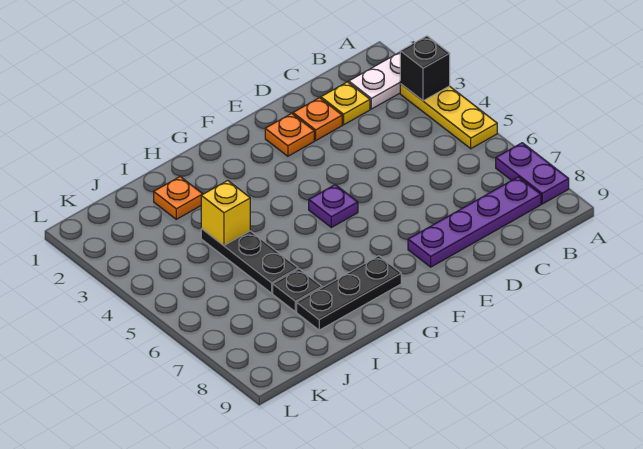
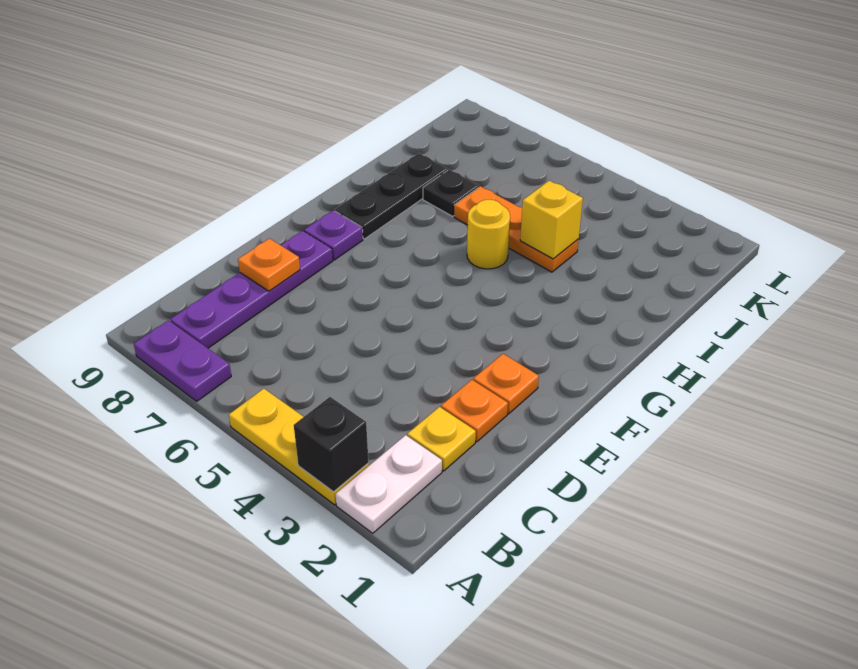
purple plate F5 level 1 -> purple plate F8 level 1
none -> yellow round brick H5 level 1
orange plate I2 level 1 -> orange plate D8 level 2
black plate I4:I6 level 1 -> orange plate I4:I6 level 1

